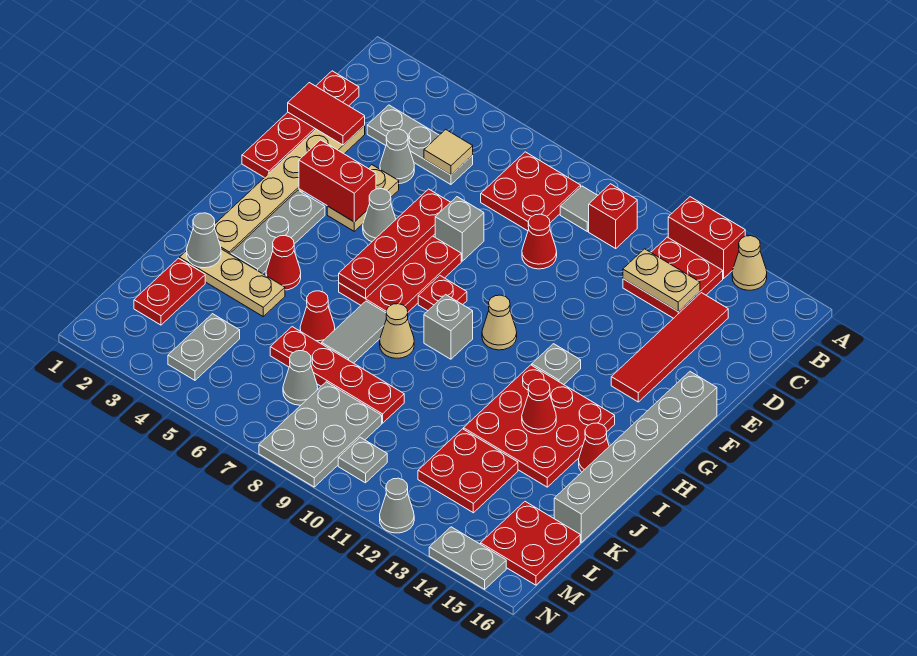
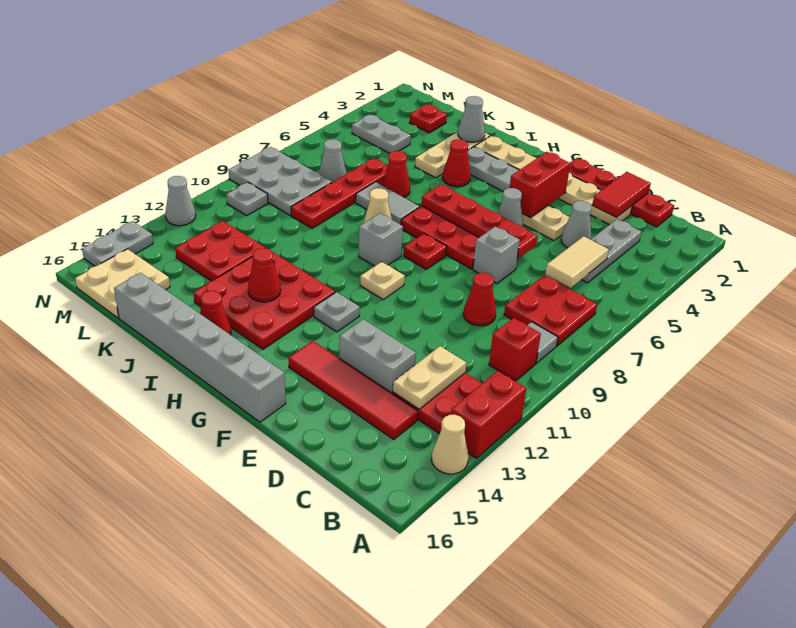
tan tile C5 level 2 -> tan tile C5:C6 level 2
none -> grey brick D13:E13 level 1
tan cone G10 level 1 -> tan plate G10 level 1
red plate K2:L2 level 1 -> red plate L2 level 1
red plate L15:M16 level 1 -> tan plate L15:M16 level 1

